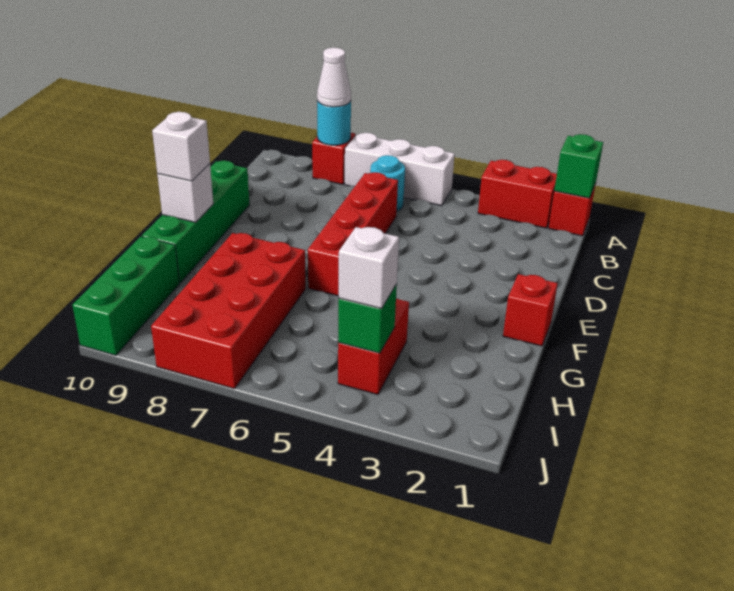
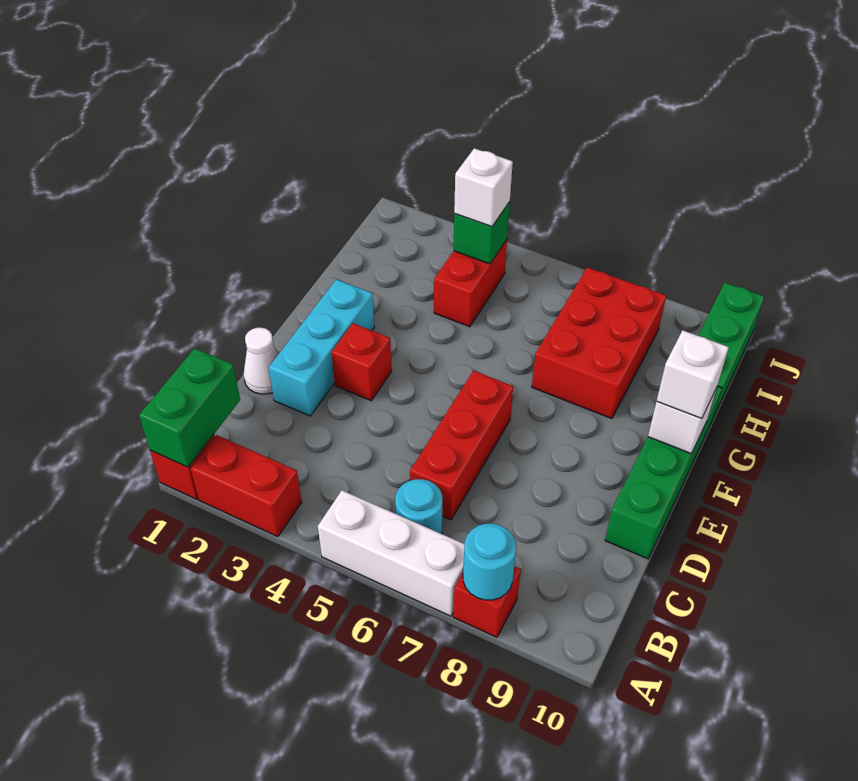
green brick A1 level 2 -> green brick A1:B1 level 2
white cone A8 level 3 -> white cone D1 level 1
red brick C6:F6 level 1 -> red brick C6:E6 level 1
none -> cyan brick D2:F2 level 1
red brick F1 level 1 -> red brick E3 level 1
red brick G7:J8 level 1 -> red brick G7:I8 level 1

